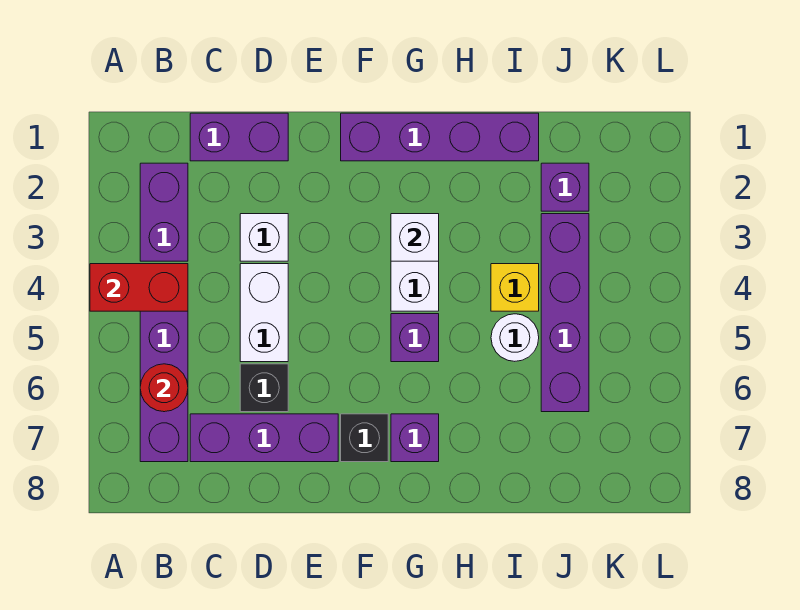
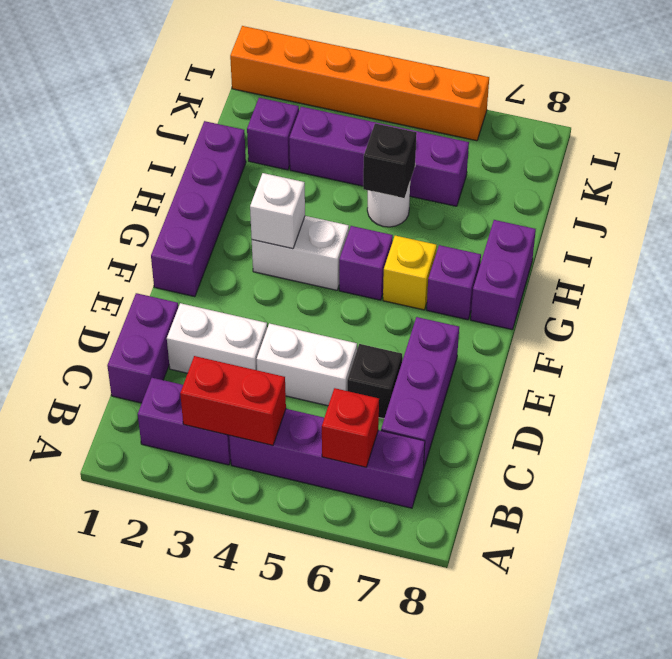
red brick A4:B4 level 2 -> red brick B3:B4 level 2
red round brick B6 level 2 -> red brick B6 level 2
white brick D3 level 1 -> white brick D2:D3 level 1
black brick F7 level 1 -> black brick I5 level 2
none -> purple brick G8:H8 level 1
yellow brick I4 level 1 -> yellow brick G6 level 1
none -> orange brick L1:L6 level 1

